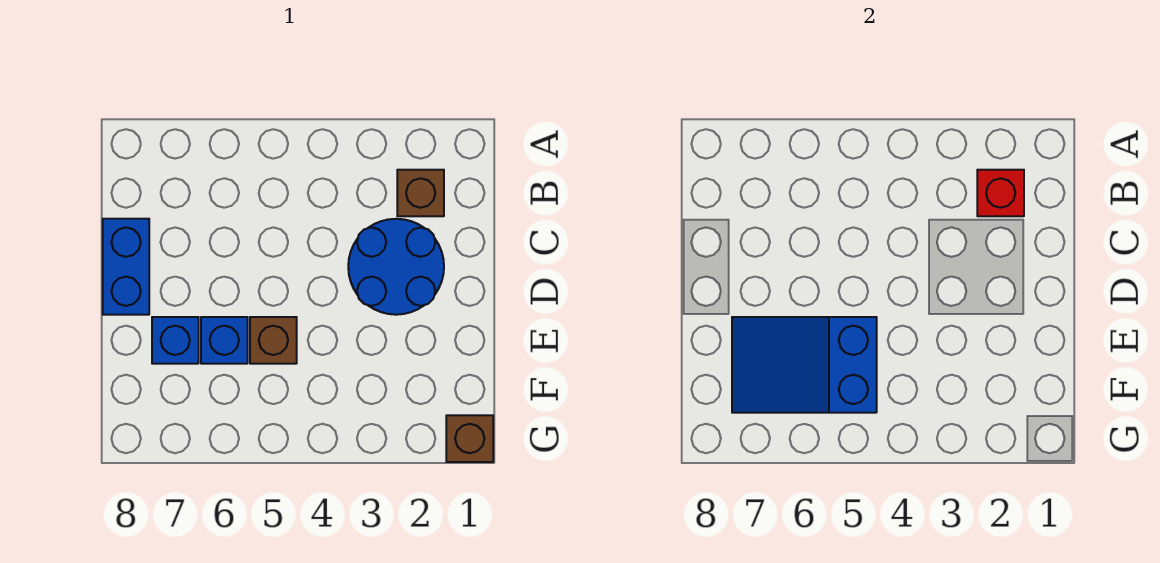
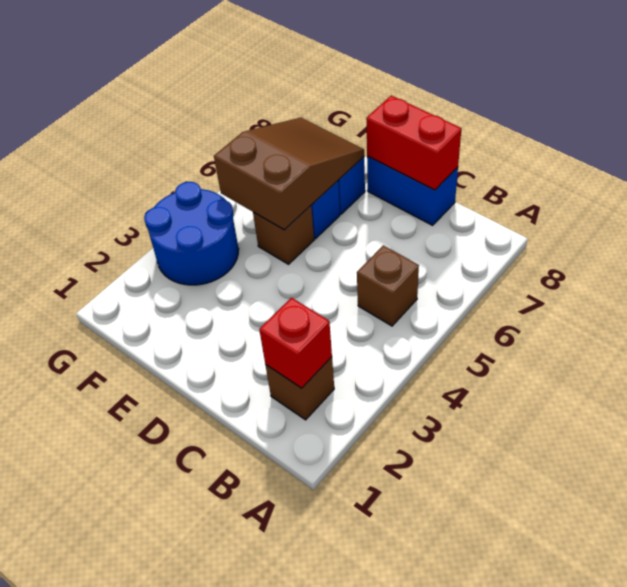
blue round brick C2:D3 level 1 -> blue round brick F3:G4 level 1
none -> red brick C8:D8 level 2
blue slope E5:F7 level 2 top 5 -> brown slope E5:F7 level 2 top 5
brown brick G1 level 1 -> brown brick B5 level 1

